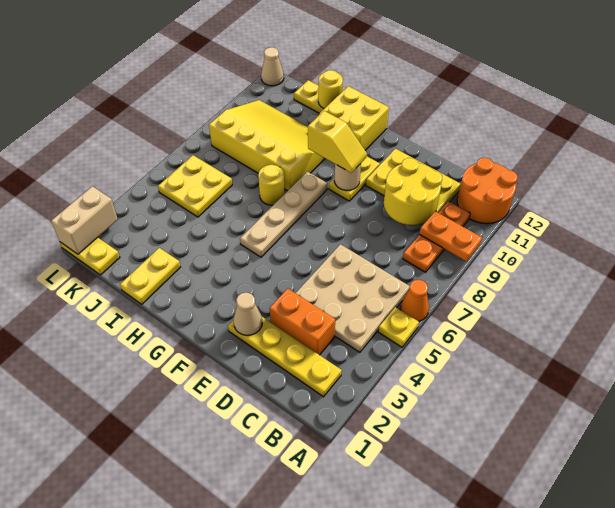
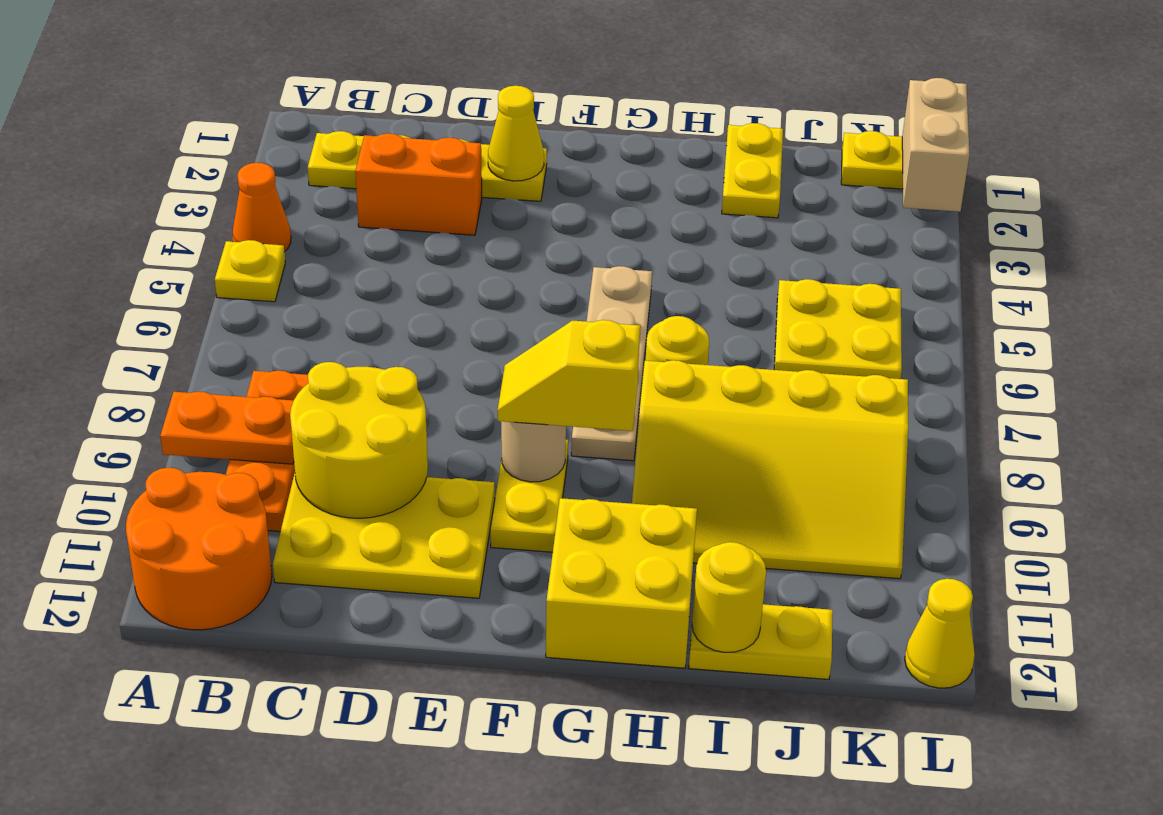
orange cone A6 level 1 -> orange cone A4 level 1
tan plate B4:D6 level 1 -> none
tan cone E2 level 2 -> yellow cone E2 level 2
tan cone L12 level 1 -> yellow cone L12 level 1

